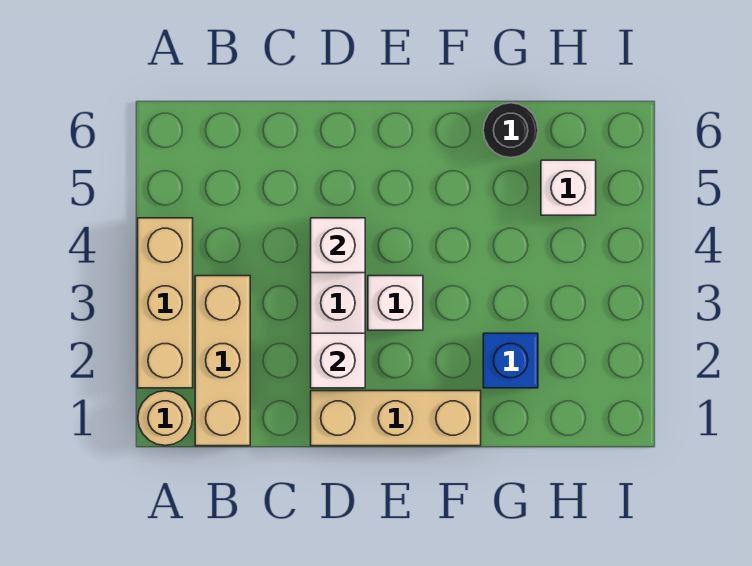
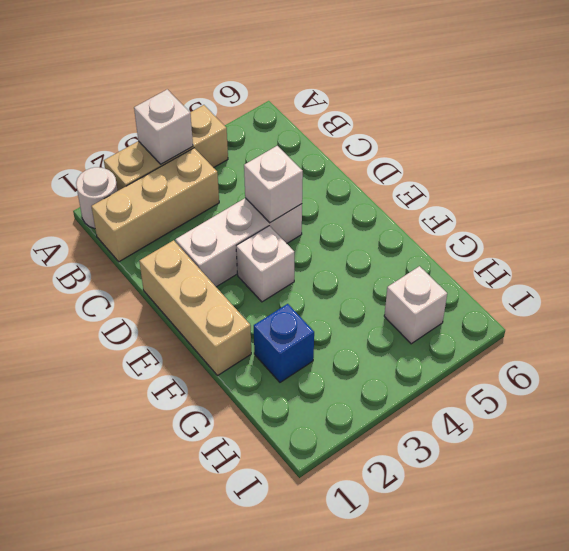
tan round brick A1 level 1 -> white round brick A1 level 1
white brick D2 level 2 -> white brick A3 level 2
black round brick G6 level 1 -> none

